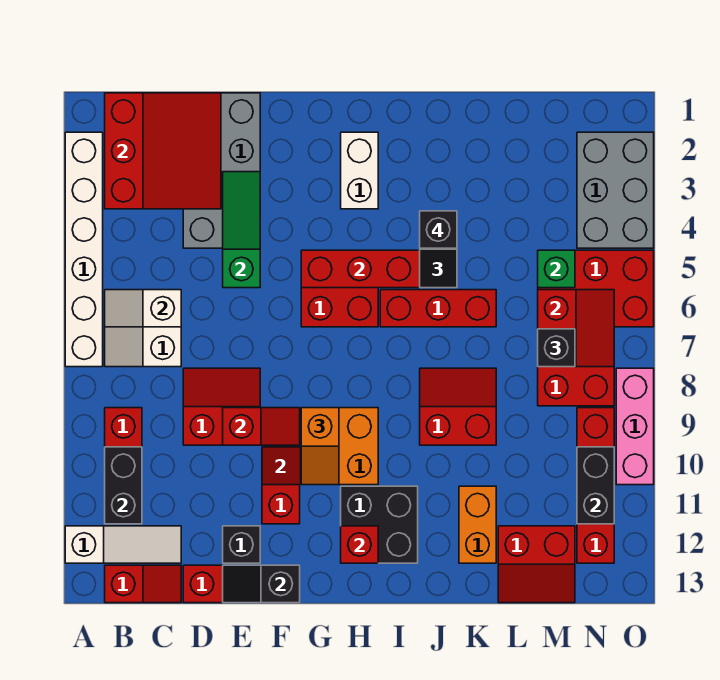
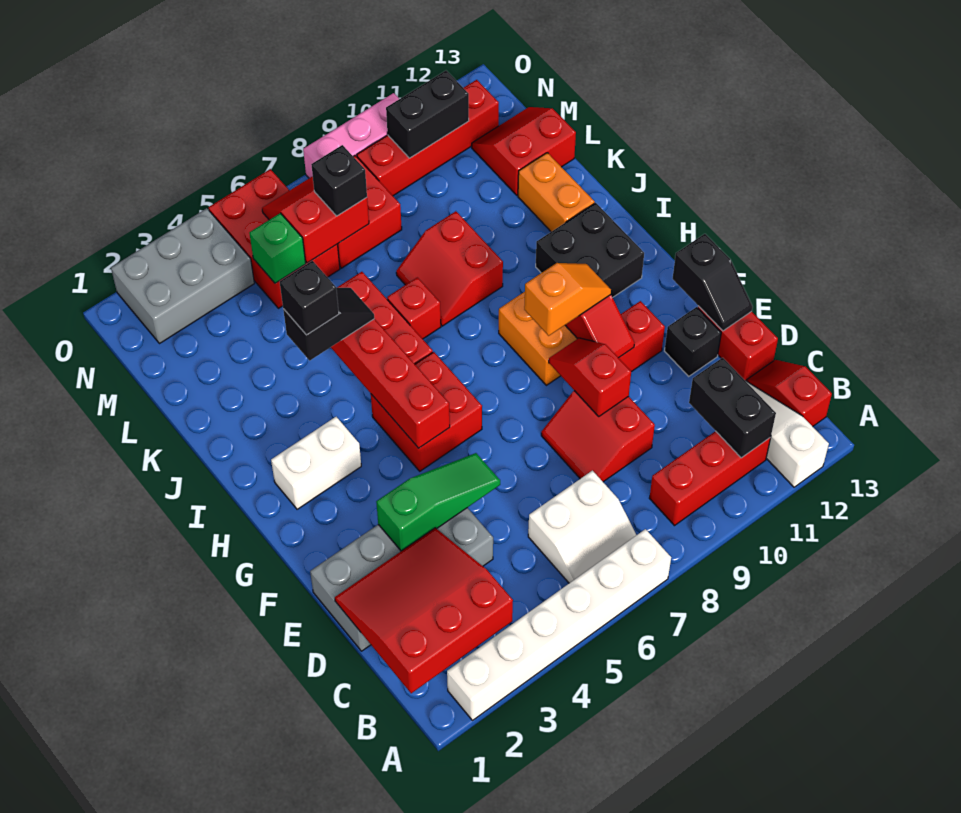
white slope B6:C6 level 2 top C -> none
black brick B10:B11 level 2 -> black brick B11:C11 level 2
green slope E3:E5 level 2 top 5 -> green slope E3:E5 level 2 top 3
red brick H12 level 2 -> red brick J7 level 1
orange brick K11:K12 level 1 -> orange brick J12:K12 level 1
red slope L12:M13 level 1 top 12 -> red slope L12:M13 level 1 top L

